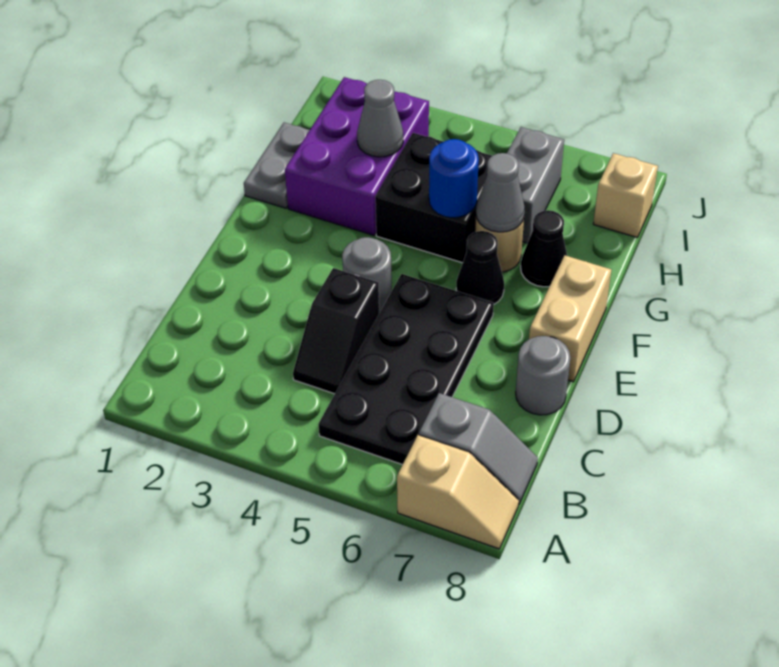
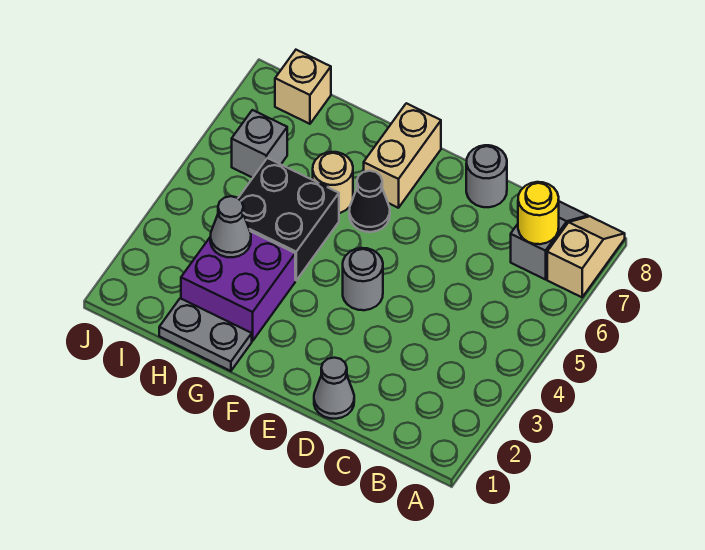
black plate B5:E6 level 1 -> none
none -> yellow round brick B7 level 2
black slope C4:D4 level 1 top D -> none
tan brick E8:F8 level 1 -> tan brick F7:F8 level 1
purple brick G2:I3 level 1 -> purple brick G2:H3 level 1
blue round brick G5 level 2 -> none
grey cone G6 level 2 -> grey cone D1 level 1
black cone G7 level 1 -> none
grey brick H6:I6 level 1 -> grey brick I6 level 1

